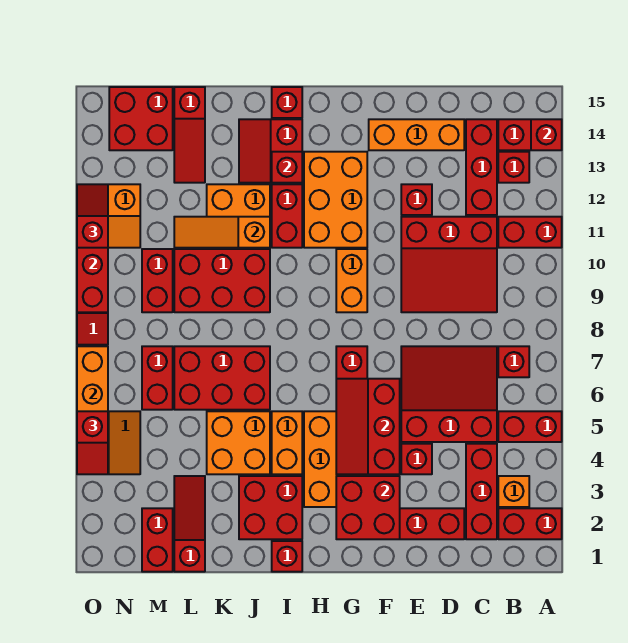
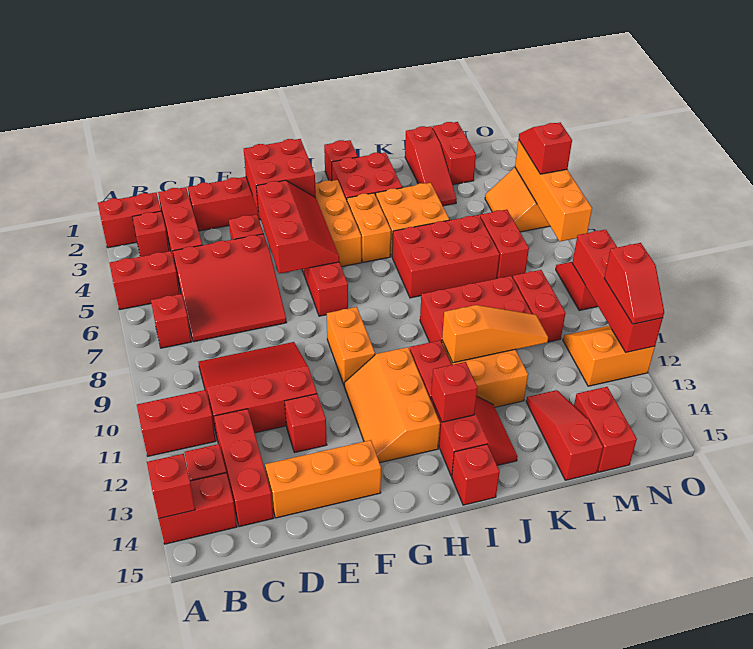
orange brick B3 level 1 -> red brick B3 level 1
orange brick G11:H13 level 1 -> orange slope G11:H13 level 1 top H
red brick M14:N15 level 1 -> red brick M14:M15 level 1

